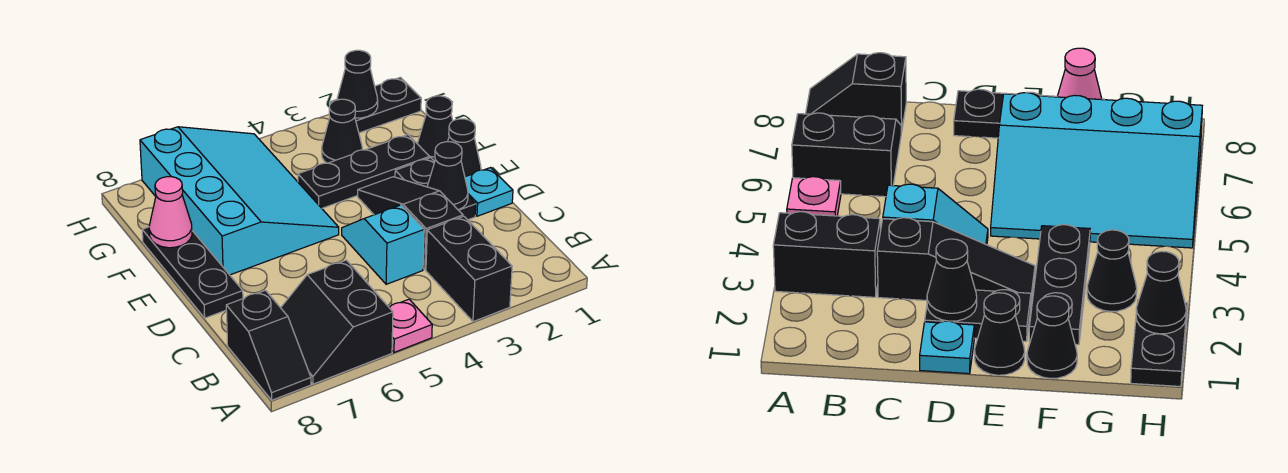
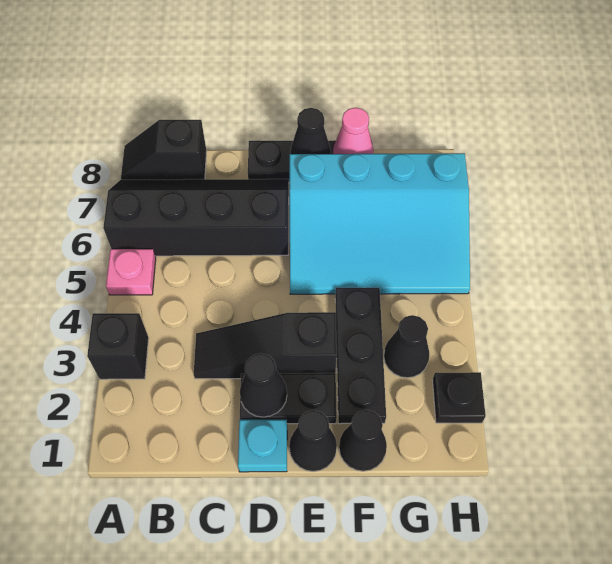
black brick A3:B3 level 1 -> black brick A3 level 1
black slope A6:B7 level 1 top 6 -> black slope A6:D7 level 1 top 6
black slope C3:E3 level 1 top C -> black slope C3:E3 level 1 top E
cyan slope C4:D4 level 1 top C -> none
black plate H1:H2 level 1 -> black plate H2 level 1
black cone H2 level 2 -> black cone E8 level 2

